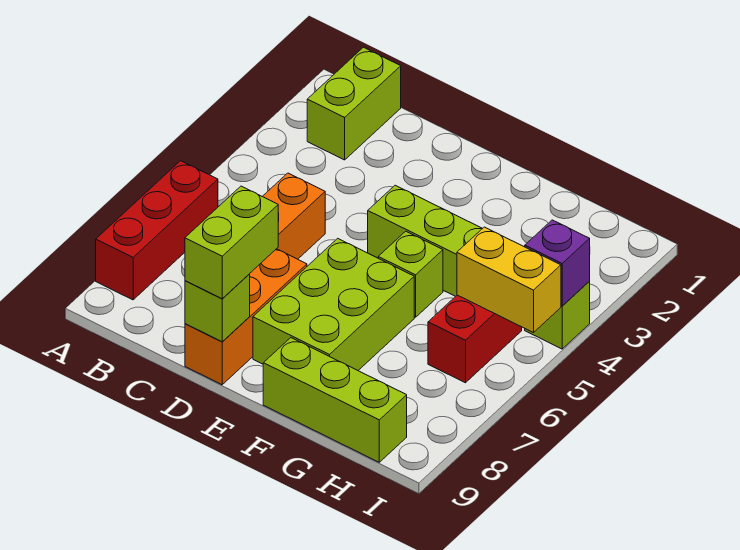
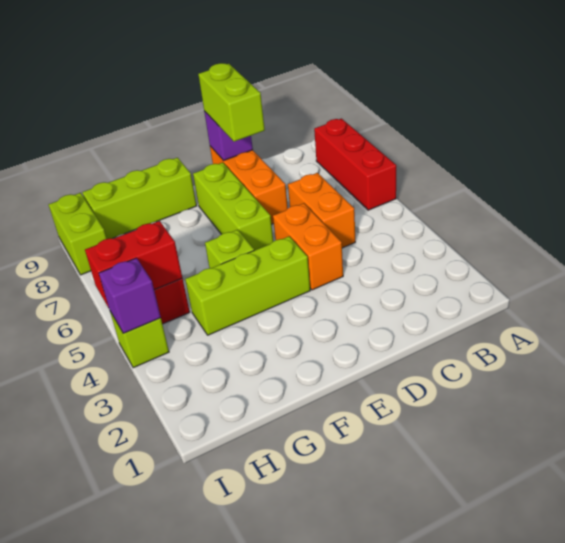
lime brick B1:B2 level 1 -> lime brick I8:I9 level 1
none -> orange brick D4:D5 level 1
lime brick D9 level 2 -> purple brick D9 level 2
lime brick E6:F8 level 1 -> lime brick E6:E8 level 1
yellow brick H5:I5 level 2 -> red brick H5:I5 level 2

